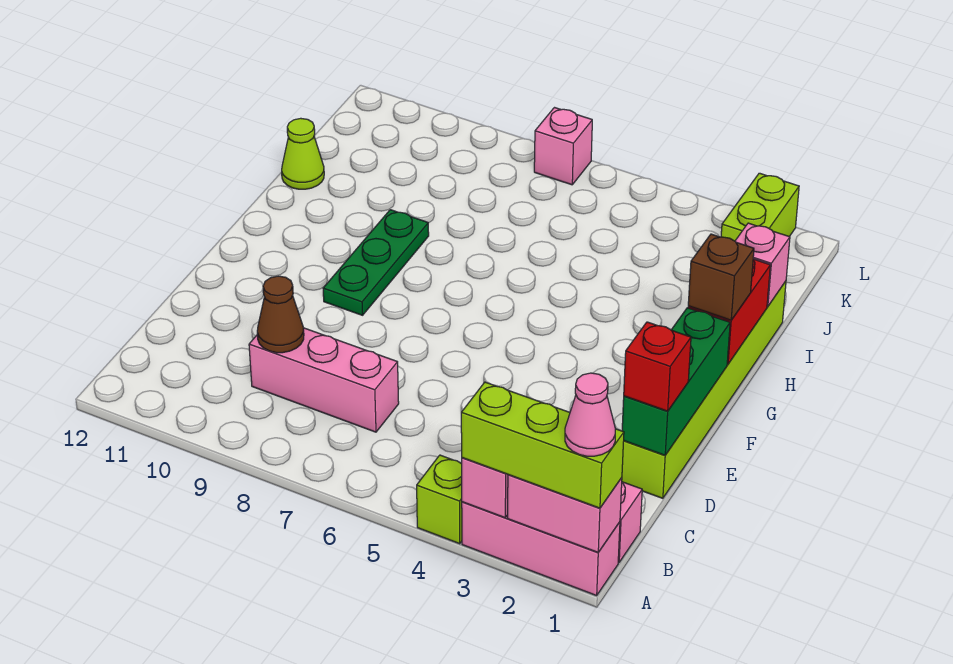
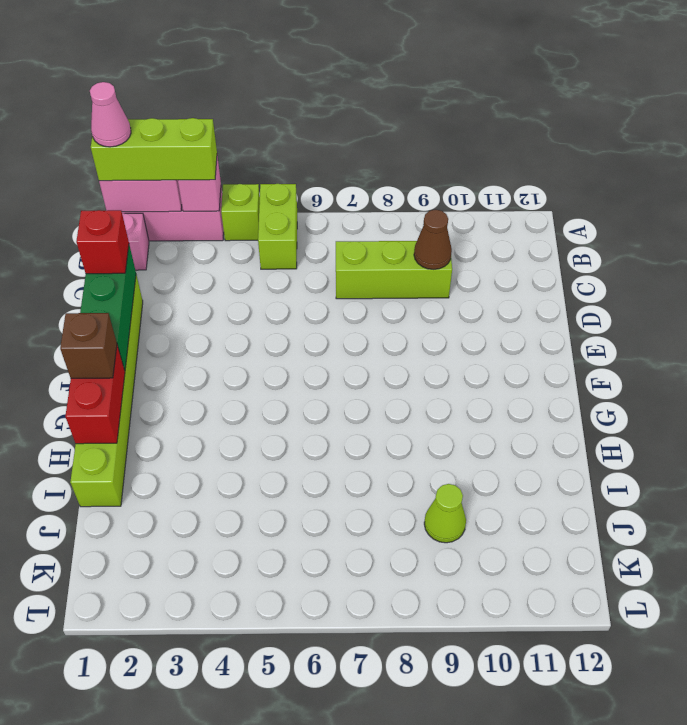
pink brick C7:C9 level 1 -> lime brick C7:C9 level 1
green plate F9:H9 level 1 -> none
pink brick I1 level 2 -> none
lime cone I12 level 1 -> lime cone J9 level 1
lime brick K2:L2 level 1 -> lime brick A5:B5 level 1
pink brick L7 level 1 -> none

